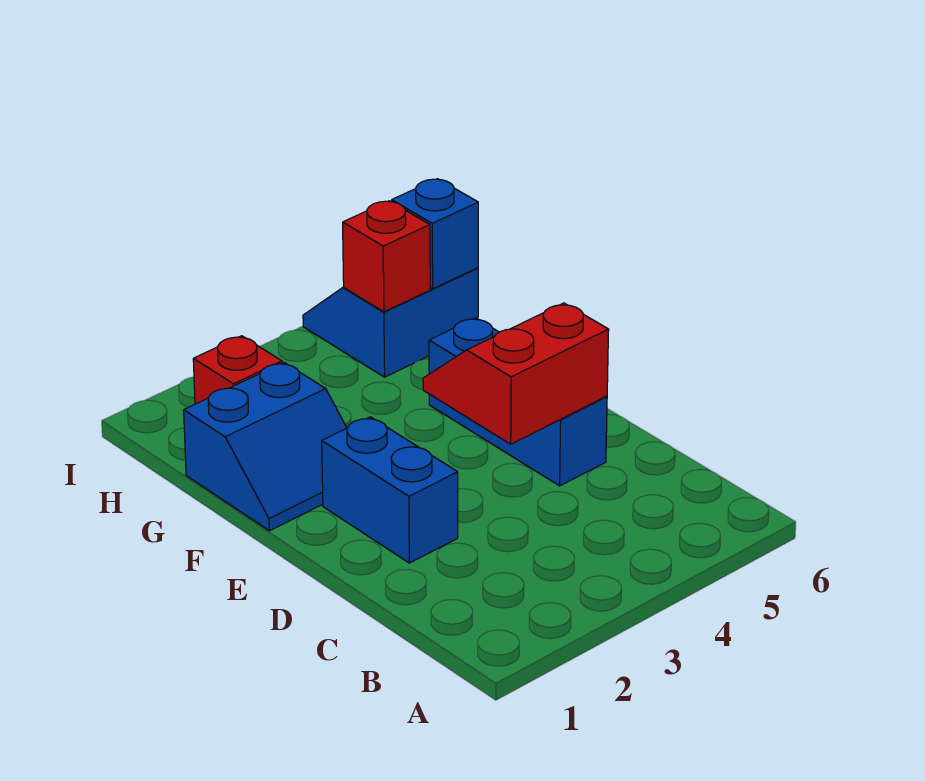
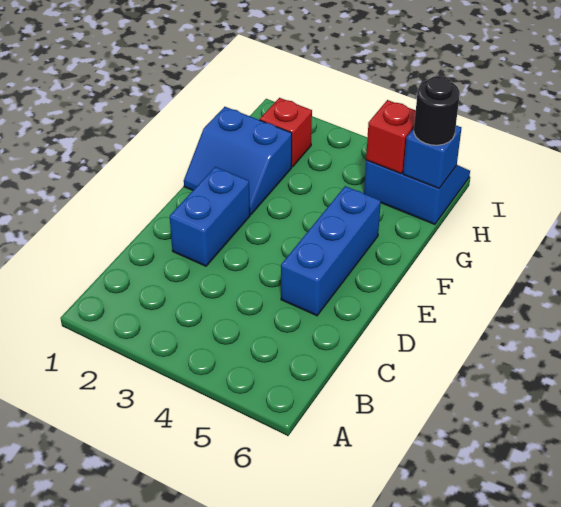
red slope D4:E5 level 2 top D -> none
none -> black round brick H6 level 3

